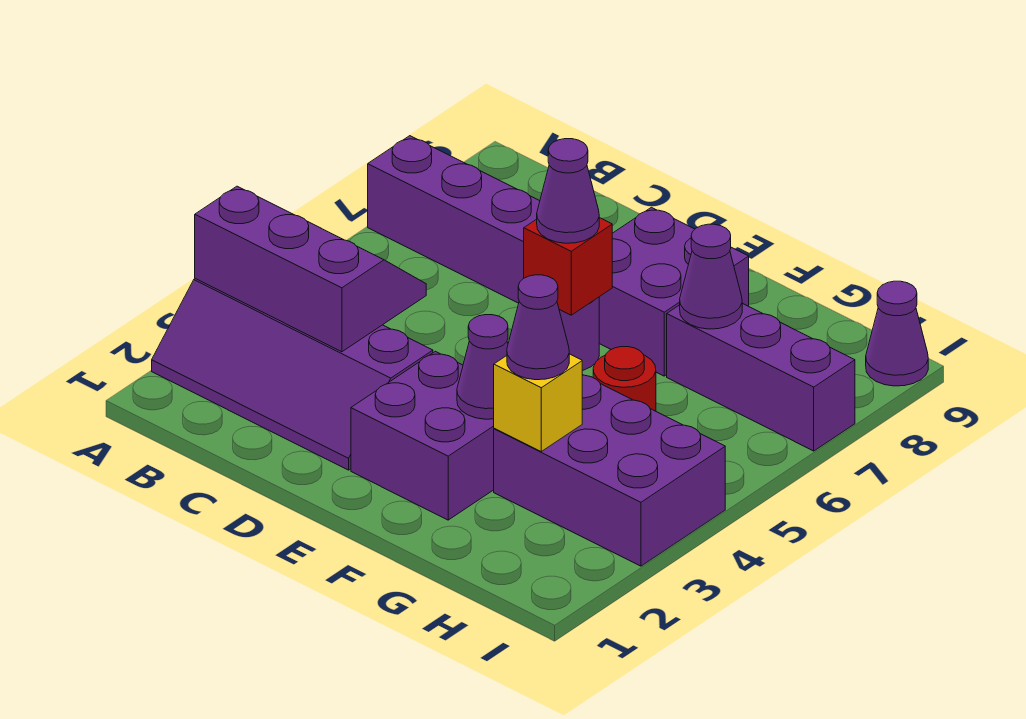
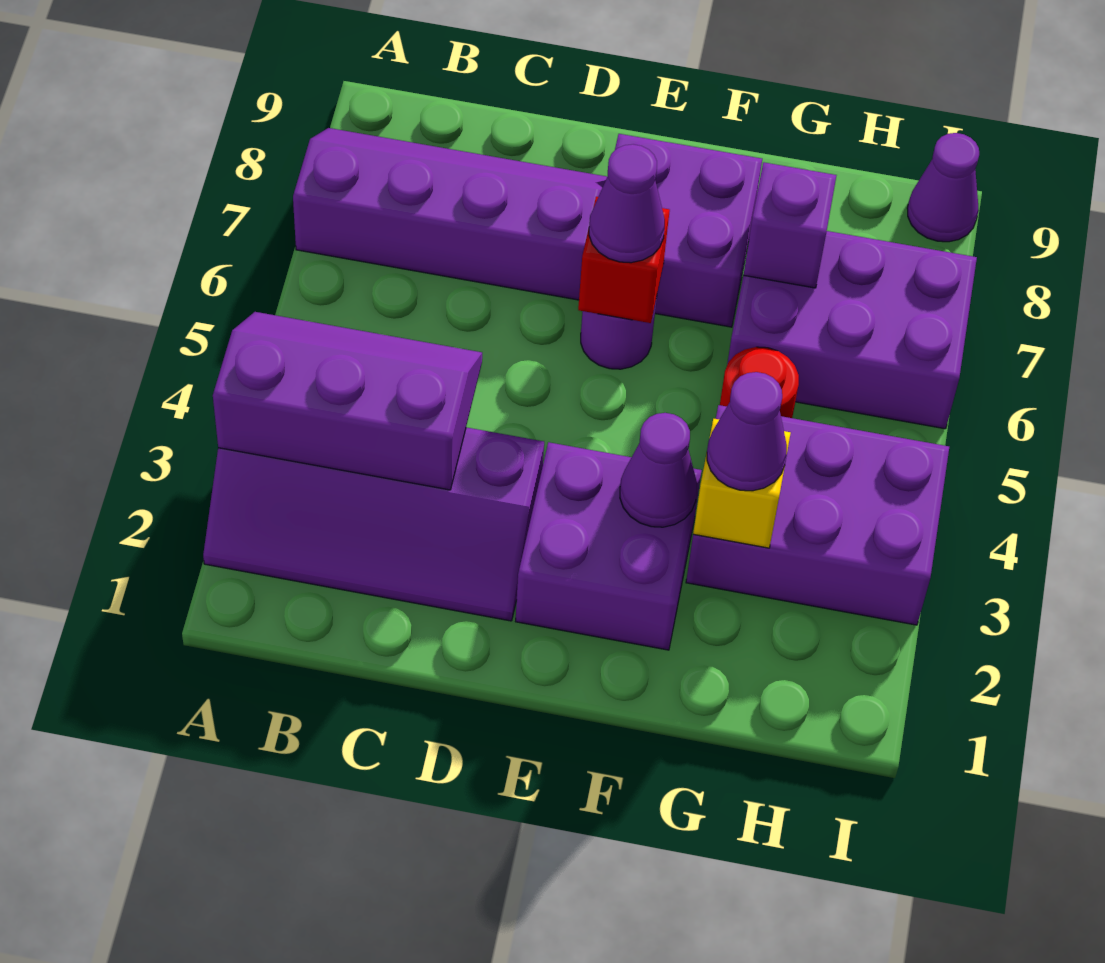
purple brick G7:I7 level 1 -> purple brick G6:I7 level 1
purple cone G7 level 2 -> purple brick G7 level 2

